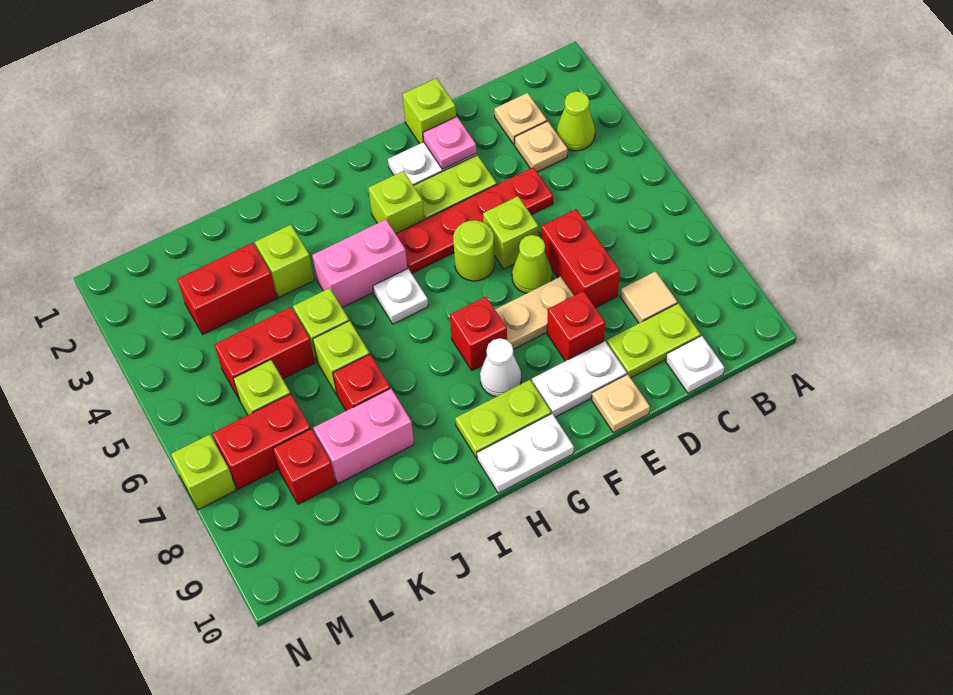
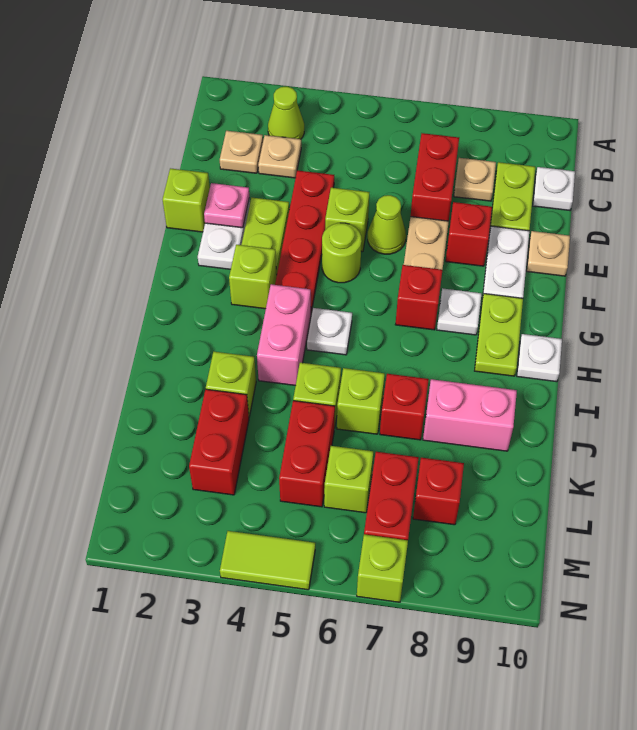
tan tile C8 level 1 -> tan plate C8 level 1
red brick D6:D7 level 1 -> red brick C7:D7 level 1
white cone G8 level 1 -> white plate G8 level 1
white plate G10:H10 level 1 -> white plate H10 level 1
pink brick J8:K8 level 1 -> pink brick J8:J9 level 1
none -> lime tile N4:N5 level 1

